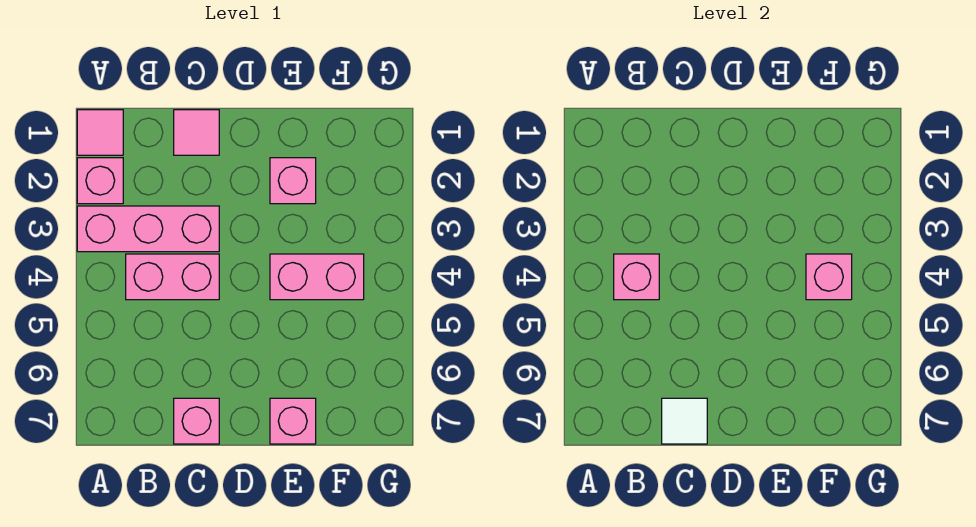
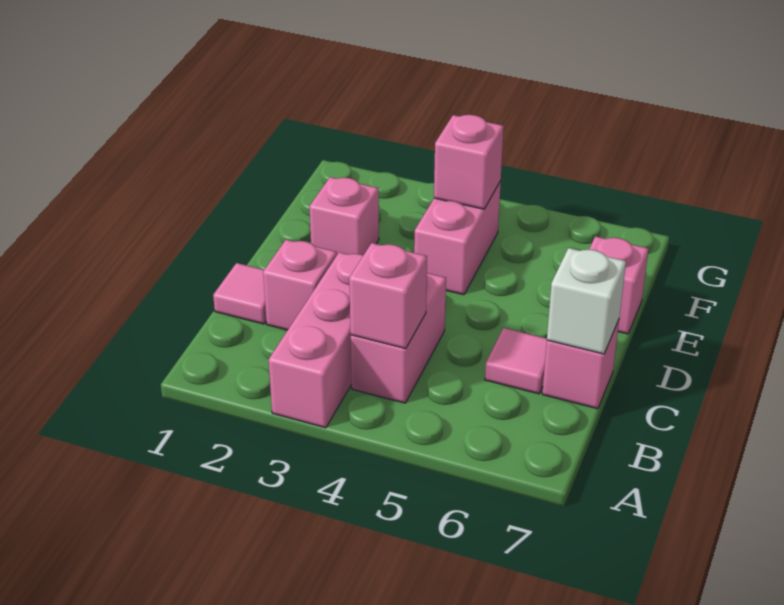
pink tile A1 level 1 -> pink tile C6 level 1
pink brick A2 level 1 -> pink brick C2 level 1
white tile C7 level 2 -> white brick C7 level 2

